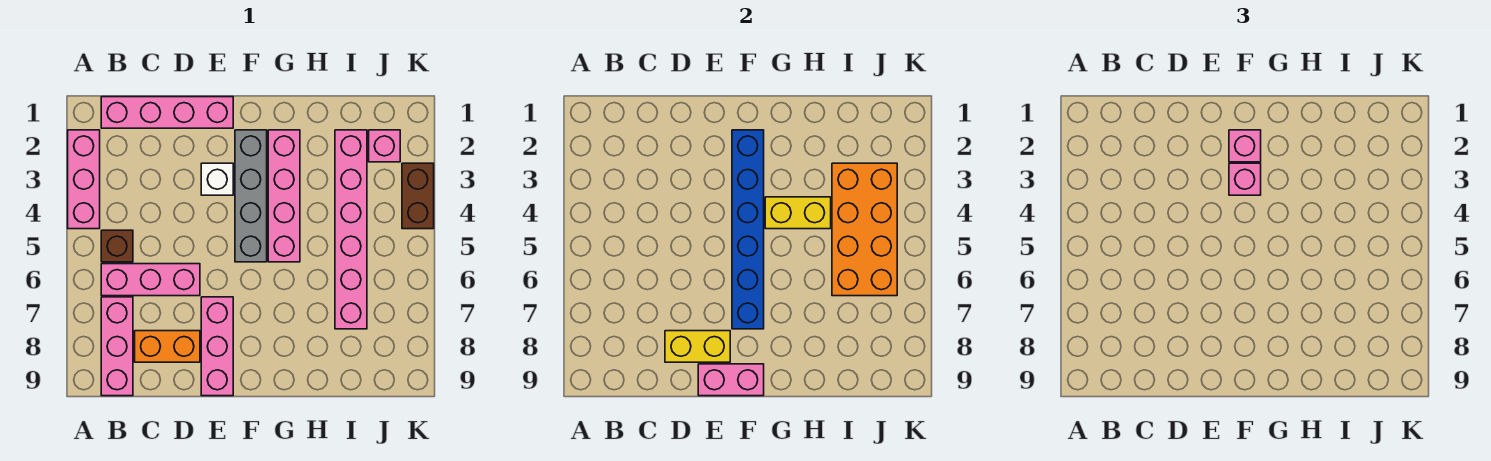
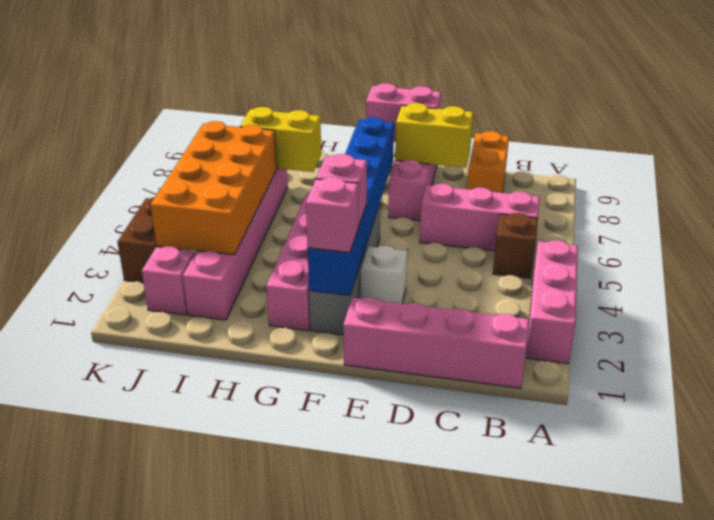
pink brick B7:B9 level 1 -> none
orange brick C8:D8 level 1 -> orange brick C8:C9 level 1
yellow brick G4:H4 level 2 -> yellow brick H7:I7 level 2

